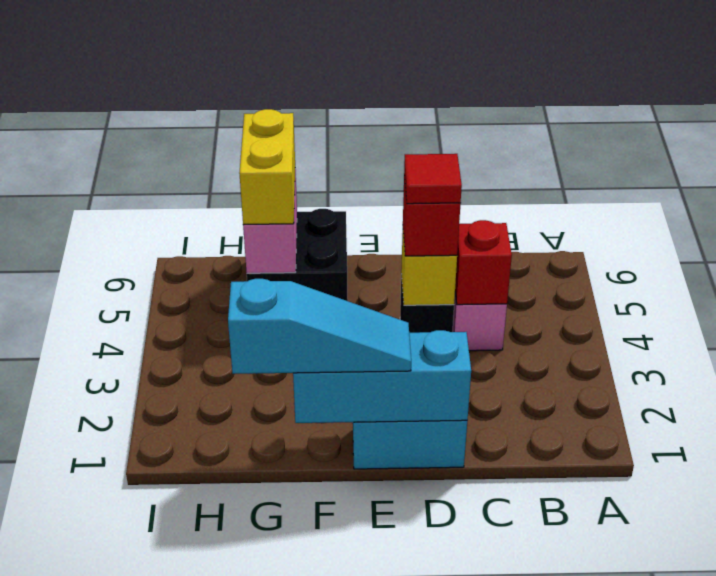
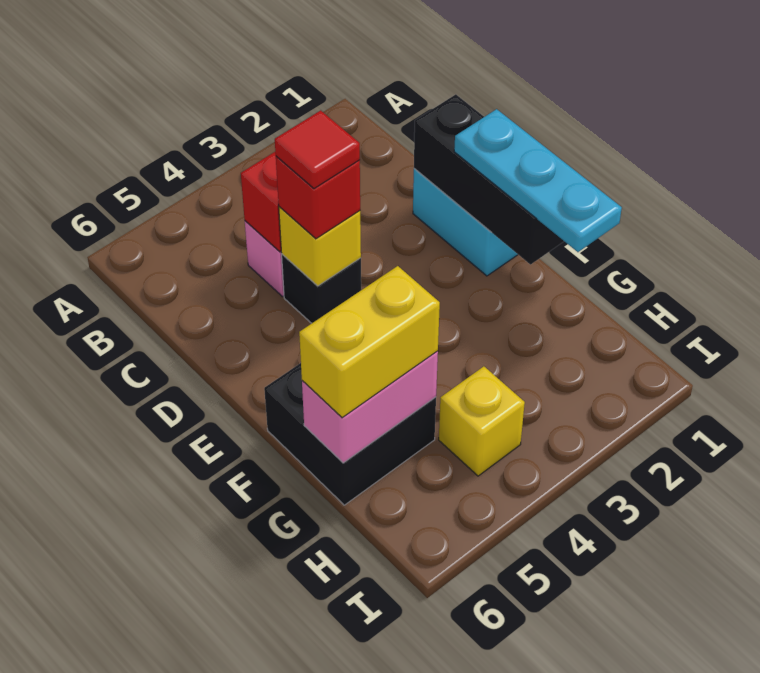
cyan brick D1:F1 level 2 -> black brick D1:F1 level 2
cyan slope E1:G1 level 3 top G -> cyan plate E1:G1 level 3
none -> yellow brick H4 level 1

